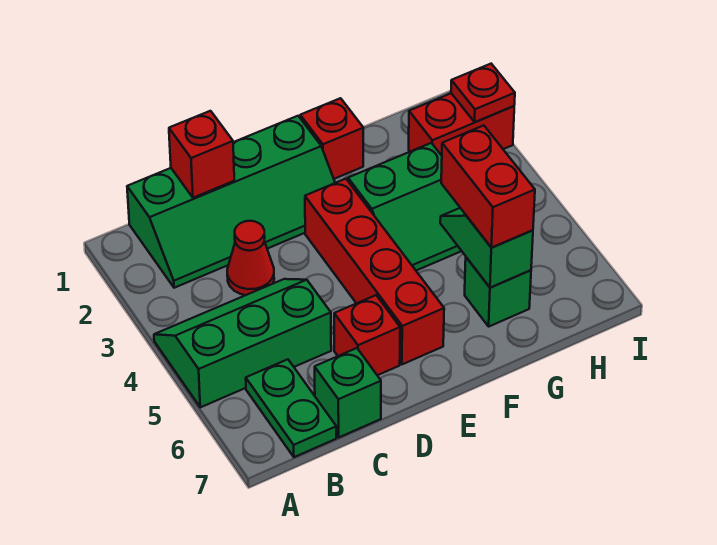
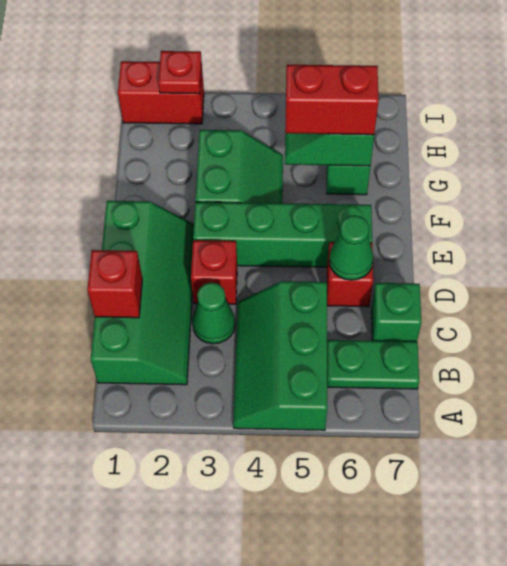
red cone C3 level 1 -> green cone C3 level 1
none -> green cone D6 level 2
red brick E3:E6 level 1 -> green brick E3:E6 level 1
red brick F1 level 1 -> red brick D3 level 1
red brick H2:I2 level 1 -> red brick I1:I2 level 1

